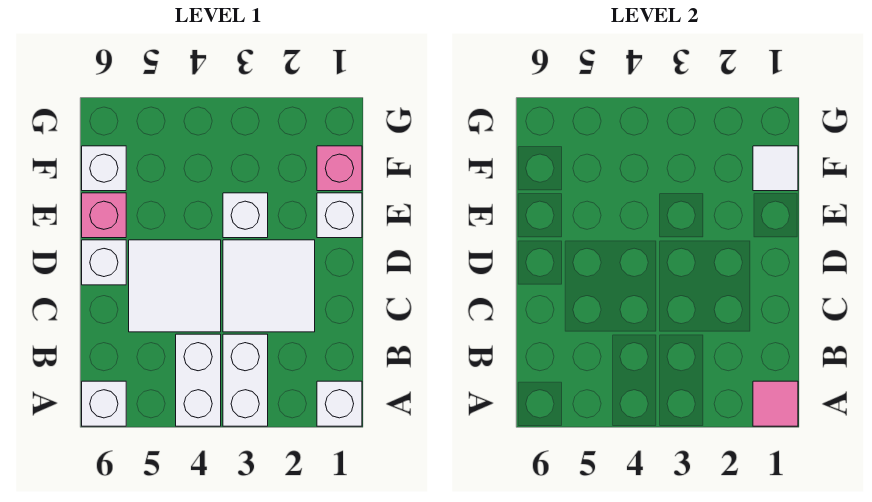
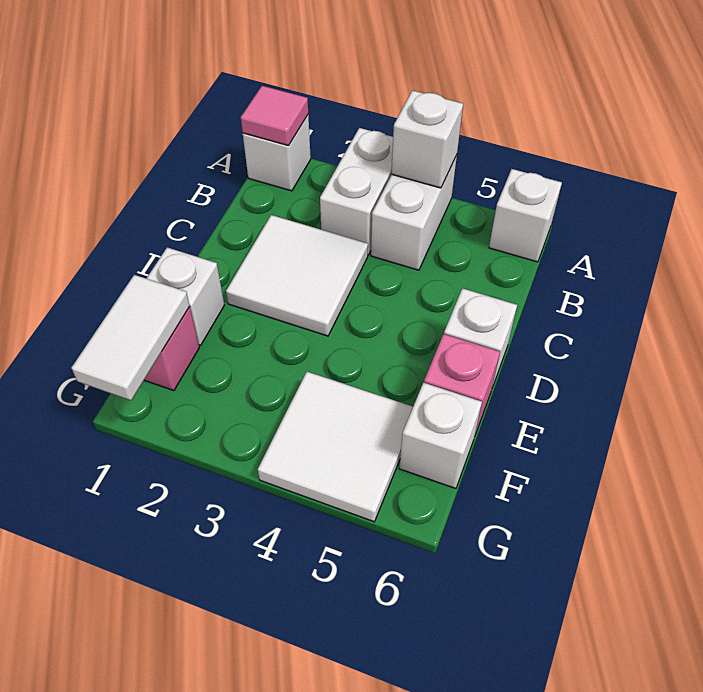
white tile C4:D5 level 1 -> white tile F4:G5 level 1
white brick E3 level 1 -> white brick A4 level 2
white tile F1 level 2 -> white tile F1:G1 level 2

